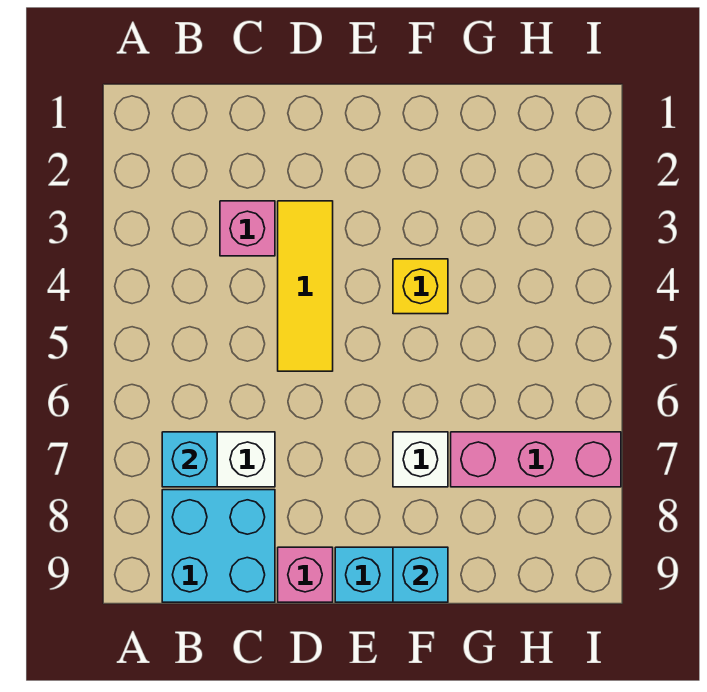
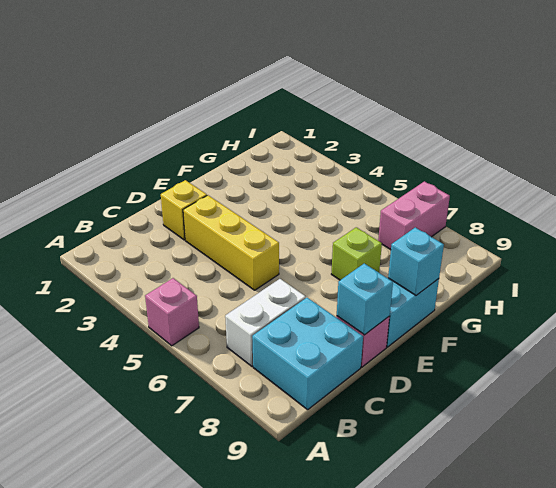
cyan brick B7 level 2 -> cyan brick D9 level 2
pink brick C3 level 1 -> pink brick A5 level 1
yellow tile D3:D5 level 1 -> yellow brick D3:D5 level 1
yellow brick F4 level 1 -> yellow brick D2 level 1
white brick F7 level 1 -> lime brick F7 level 1
pink brick G7:I7 level 1 -> pink brick H7:I7 level 1

